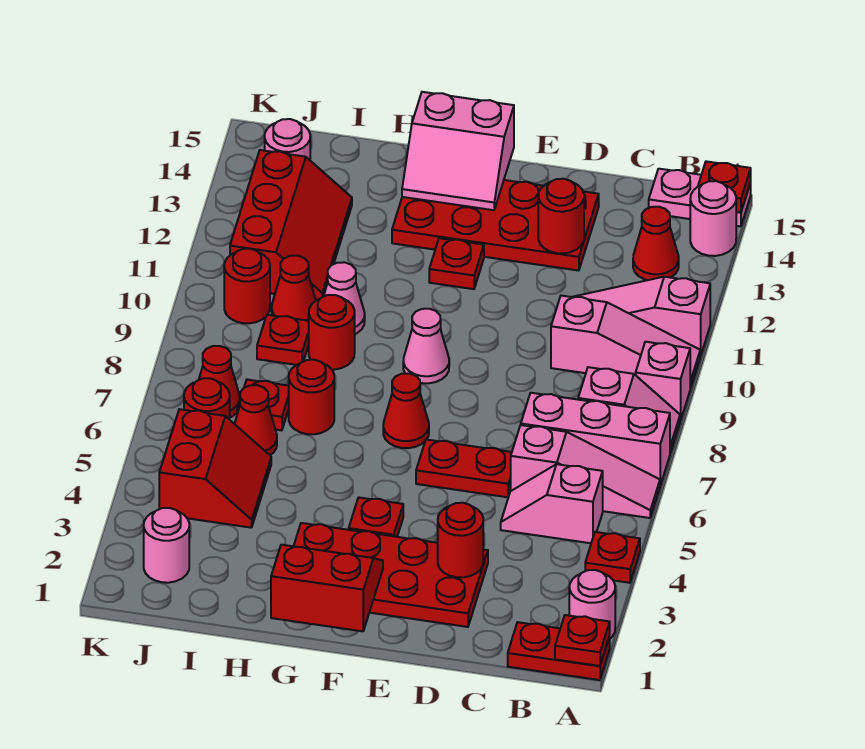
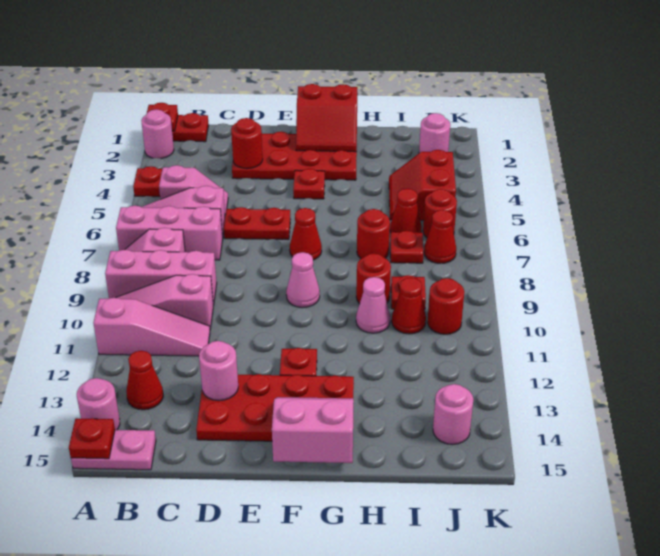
pink brick A9 level 1 -> pink brick A9:C9 level 1
red round brick D13 level 2 -> pink round brick D13 level 2
red slope I11:J13 level 1 top J -> none

